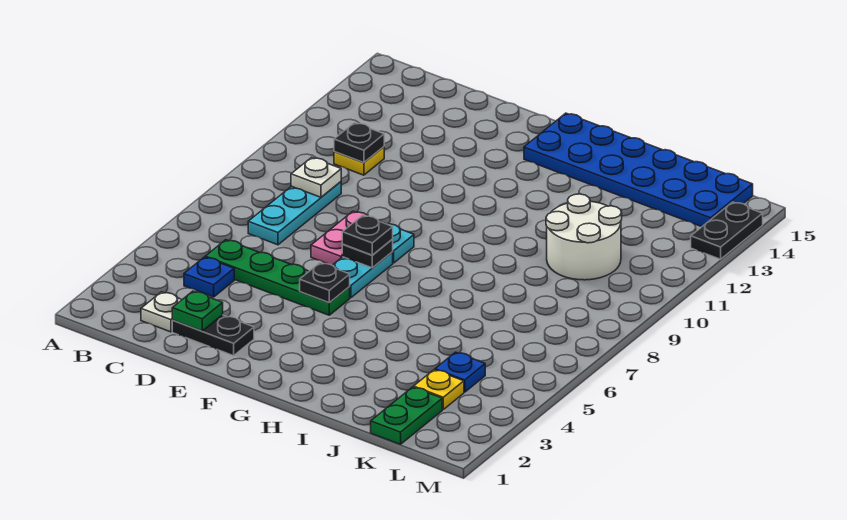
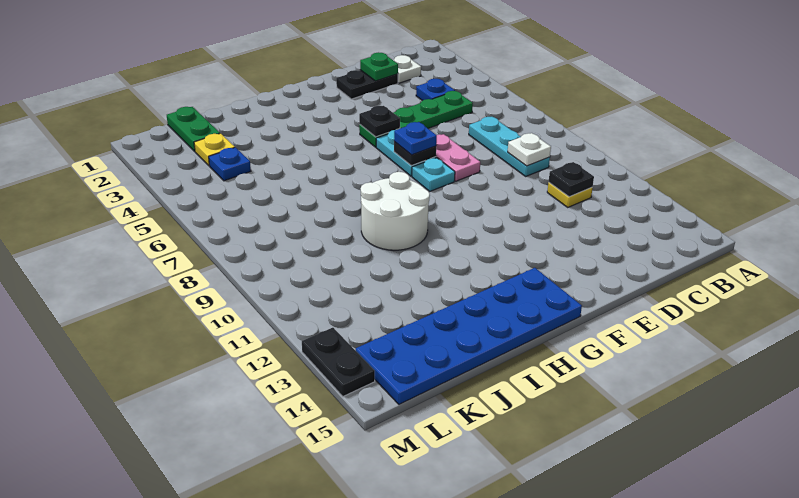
black plate F7 level 3 -> blue plate F7 level 3
white round brick J10:K11 level 1 -> white round brick H9:I10 level 1

